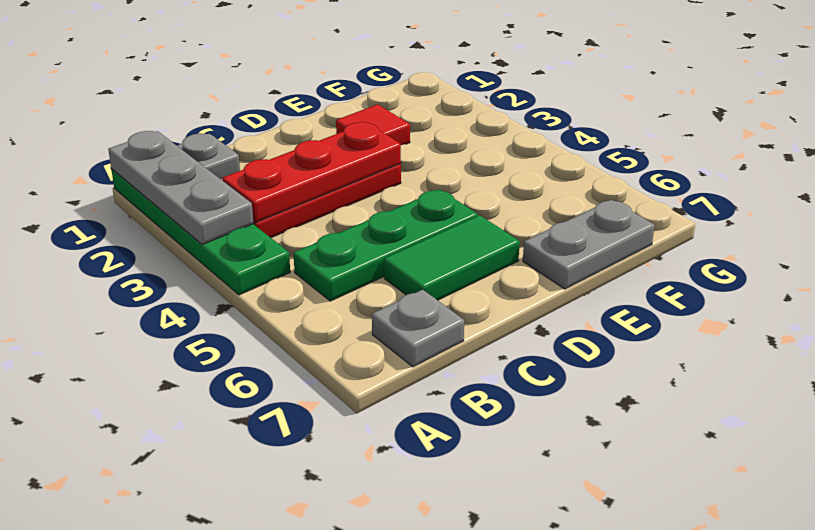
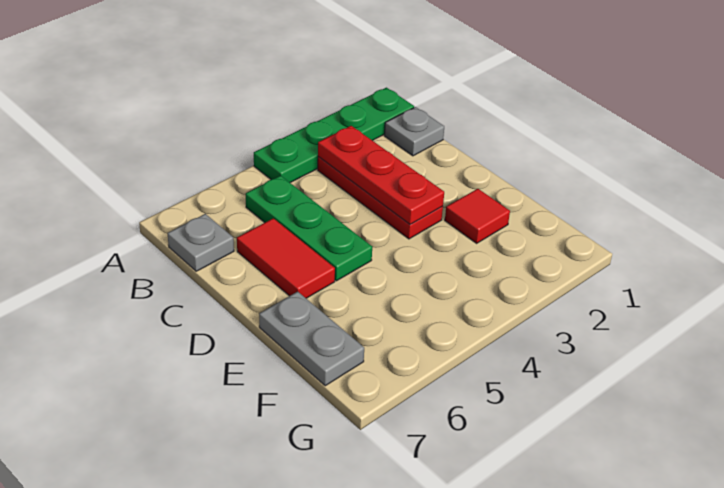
grey plate A1:A3 level 2 -> none
green tile C6:D6 level 1 -> red tile C6:D6 level 1

